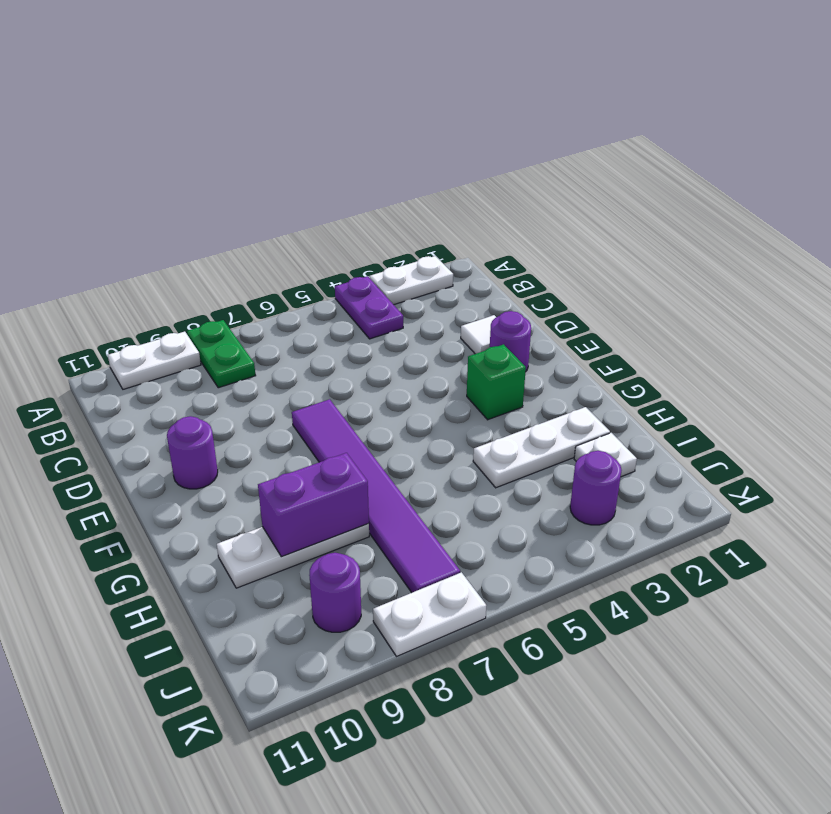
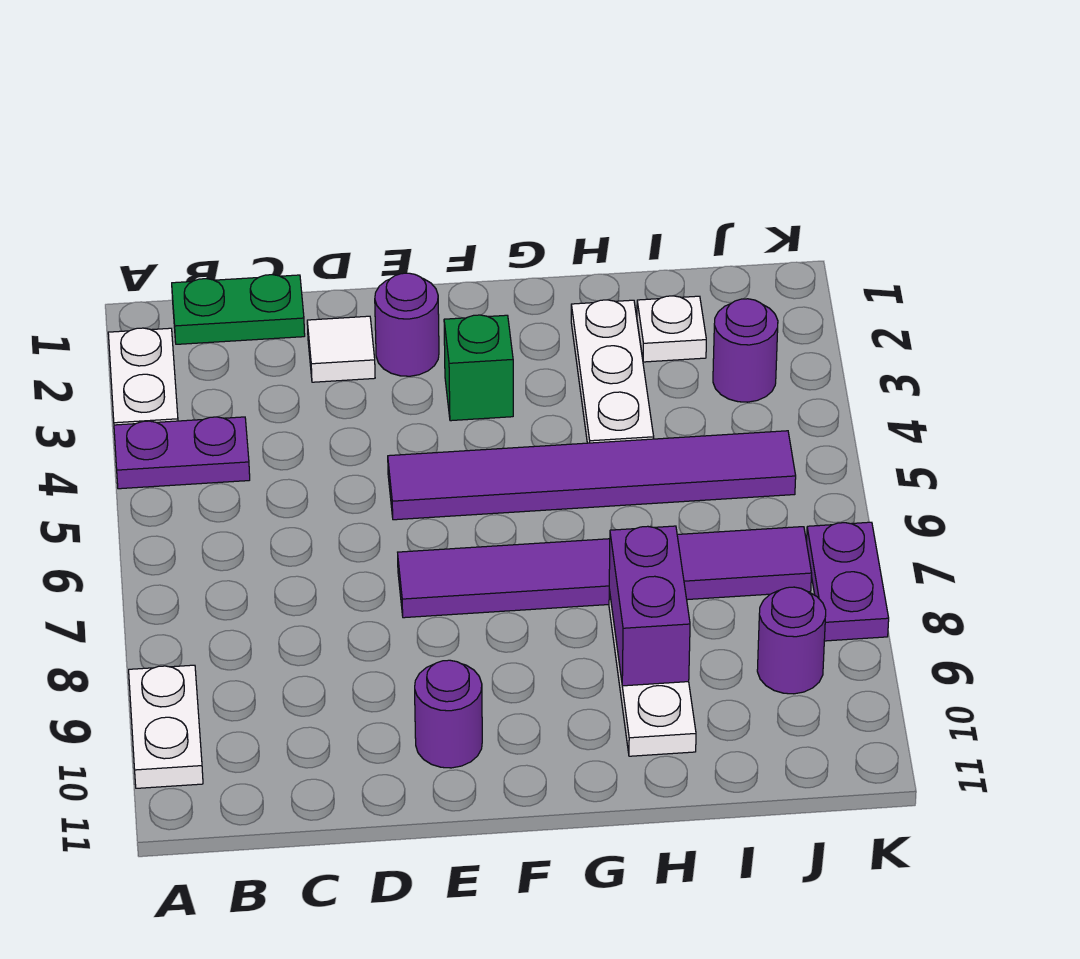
green plate A8:B8 level 1 -> green plate B1:C1 level 1
none -> purple tile E5:J5 level 1
white plate K7:K8 level 1 -> purple plate K7:K8 level 1

